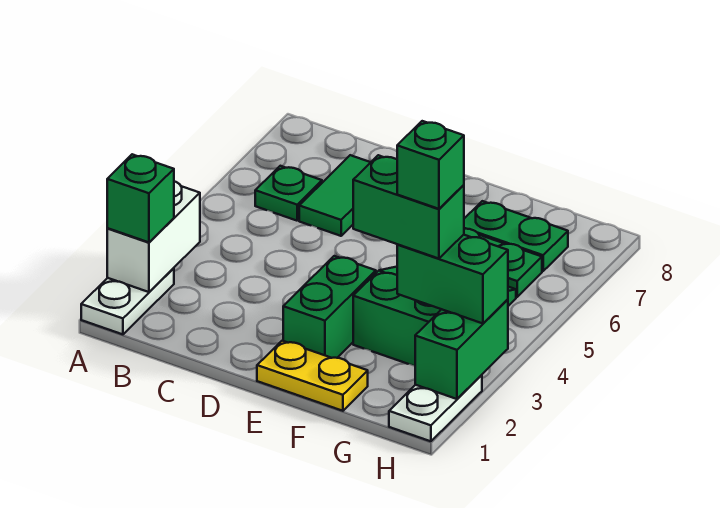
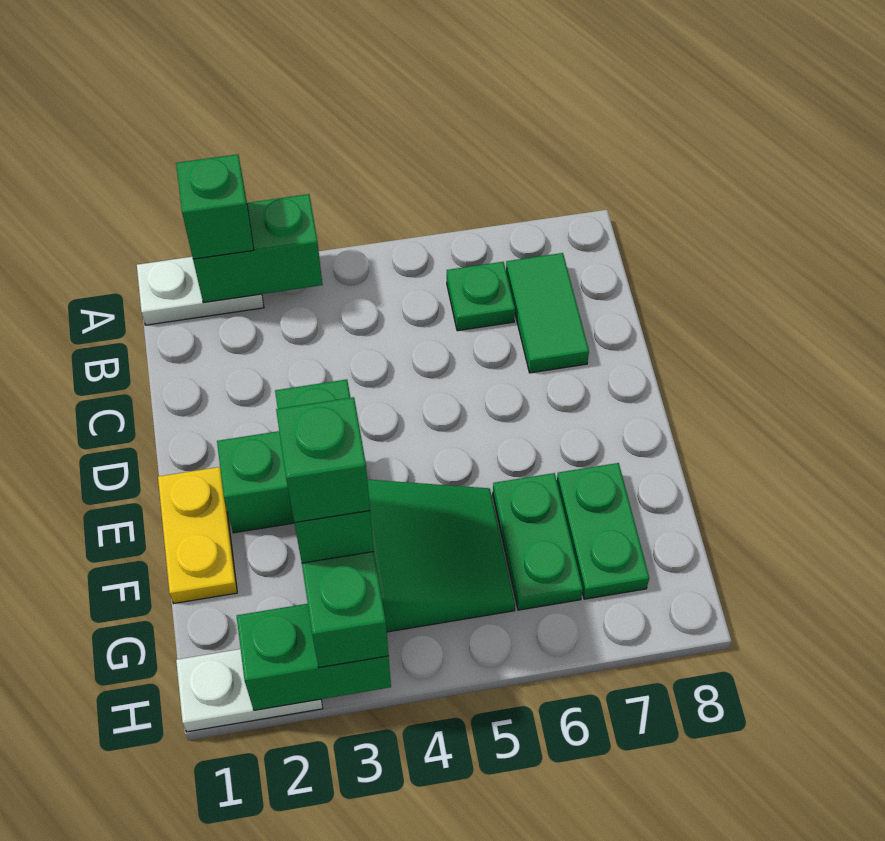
white brick A2:A3 level 2 -> green brick A2:A3 level 2
green tile C6:C7 level 1 -> green tile B7:C7 level 1

